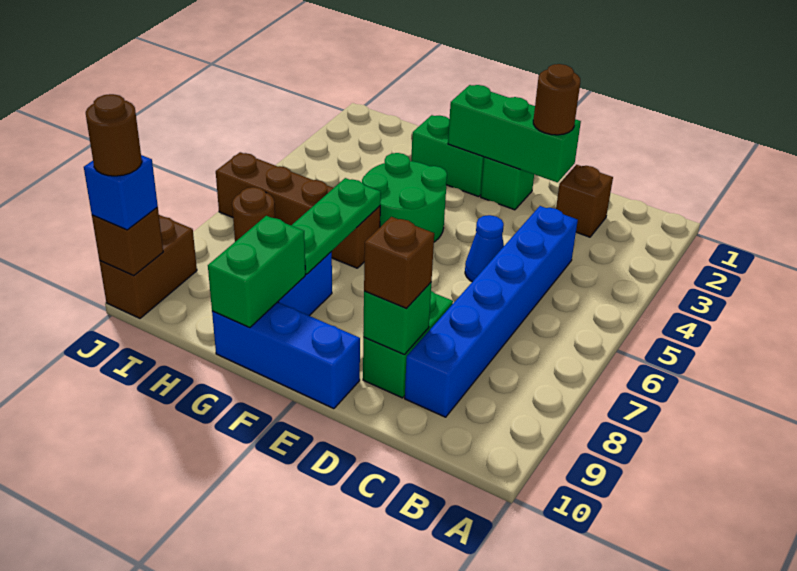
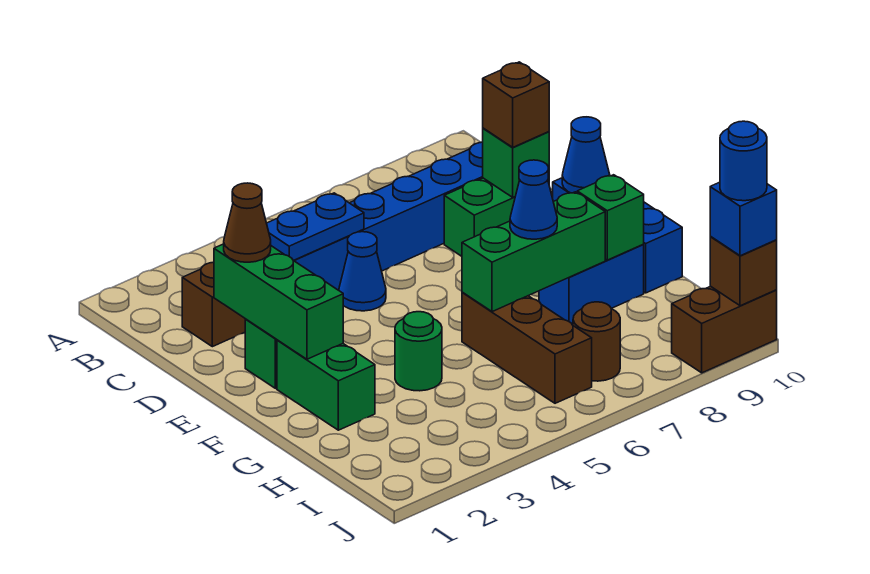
none -> blue plate C4:C5 level 2
brown round brick D2 level 3 -> brown cone D2 level 3
none -> blue cone E10 level 2
green round brick F4:G5 level 1 -> green round brick G4 level 1
brown brick G6:J6 level 1 -> brown brick G6:I6 level 1
green plate G6:G8 level 2 -> green brick G6:G8 level 2
none -> blue cone G7 level 3
green brick G9:G10 level 2 -> green brick G9 level 2
brown round brick J10 level 4 -> blue round brick J10 level 4

